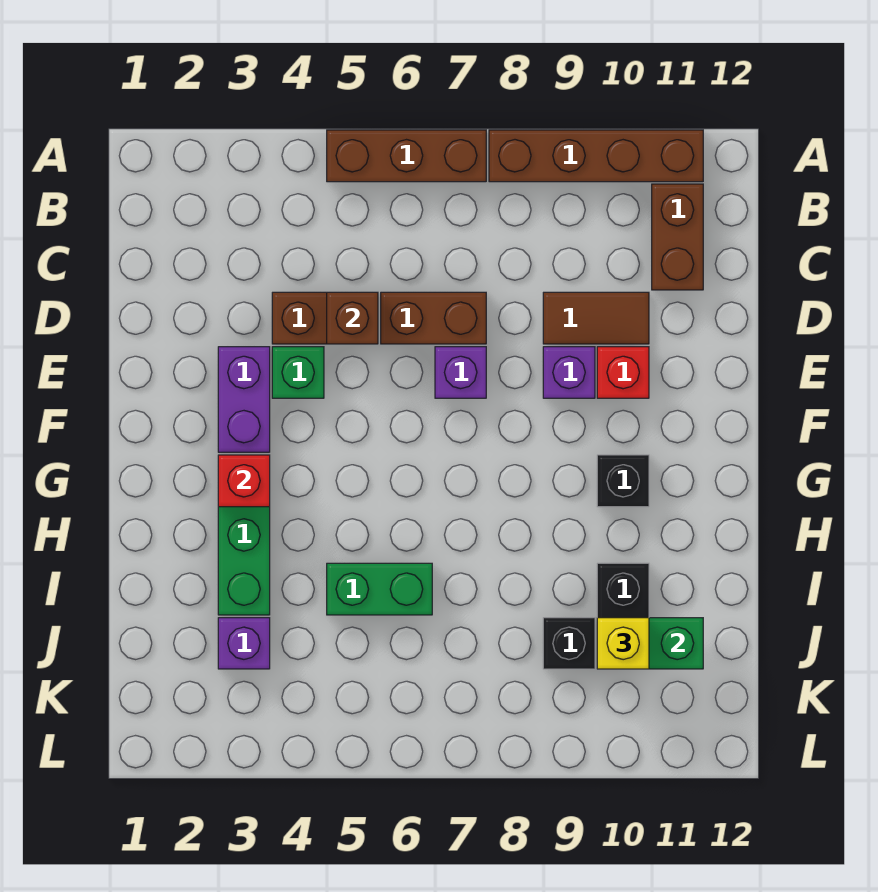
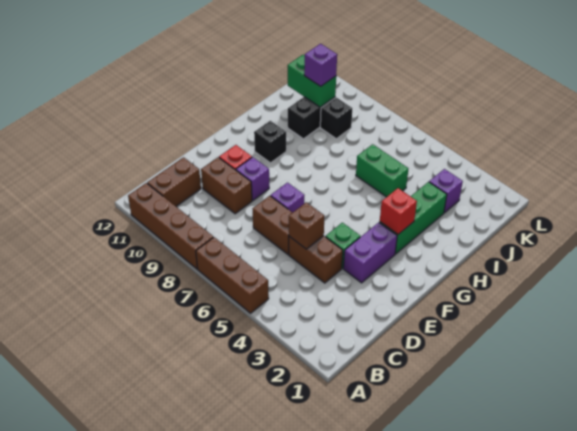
brown tile D9:D10 level 1 -> brown brick D9:D10 level 1
yellow brick J10 level 3 -> purple brick J10 level 3

